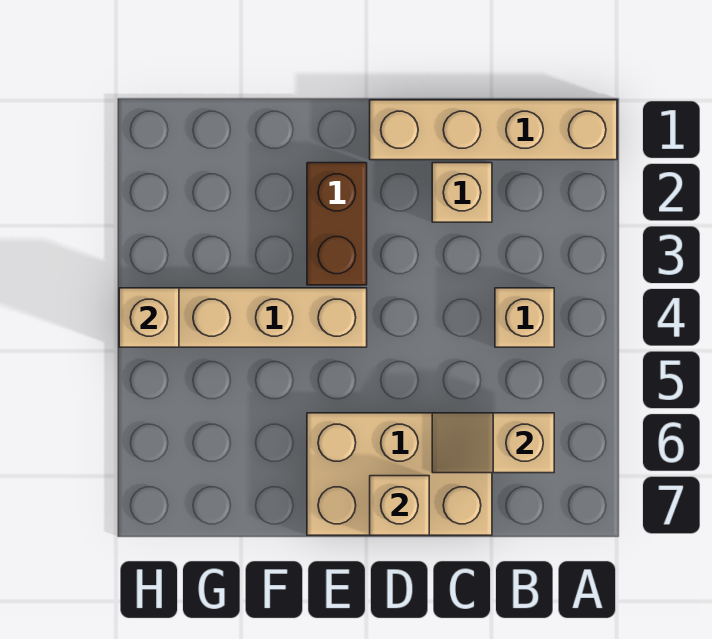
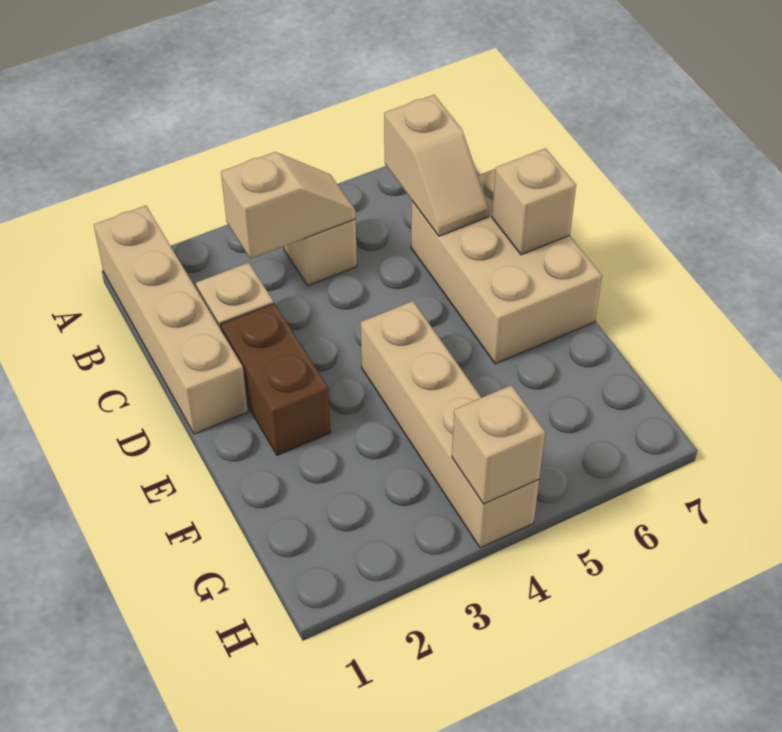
none -> tan slope B3:B4 level 2 top 3
brown brick E2:E3 level 1 -> brown brick D2:E2 level 1

